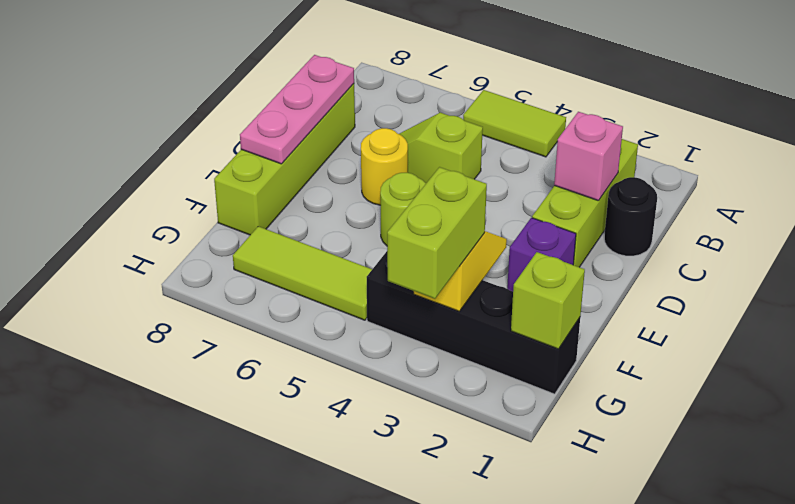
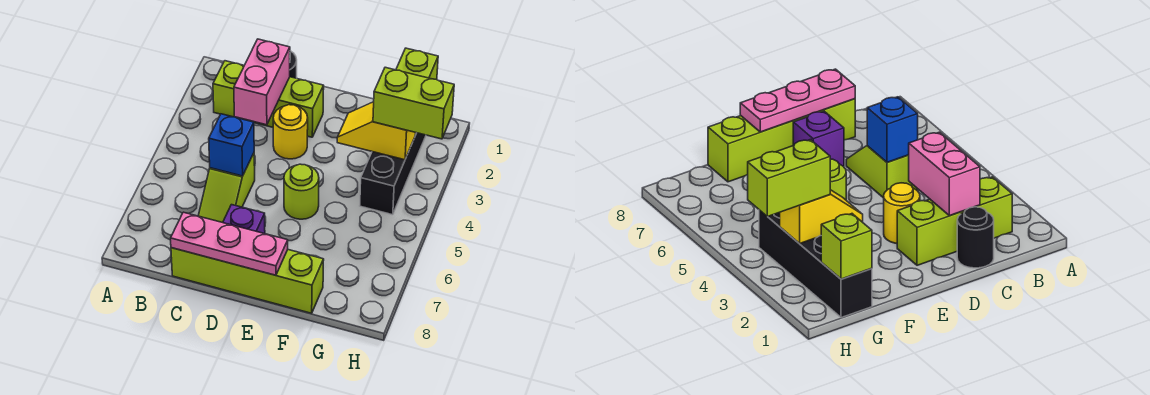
lime tile A4:A5 level 1 -> none
pink brick C2 level 2 -> pink brick C2:C3 level 2
none -> blue brick C5 level 2
yellow round brick D6 level 1 -> yellow round brick D3 level 1
purple brick E2 level 1 -> purple brick D7 level 1
lime tile G5:G7 level 1 -> none

